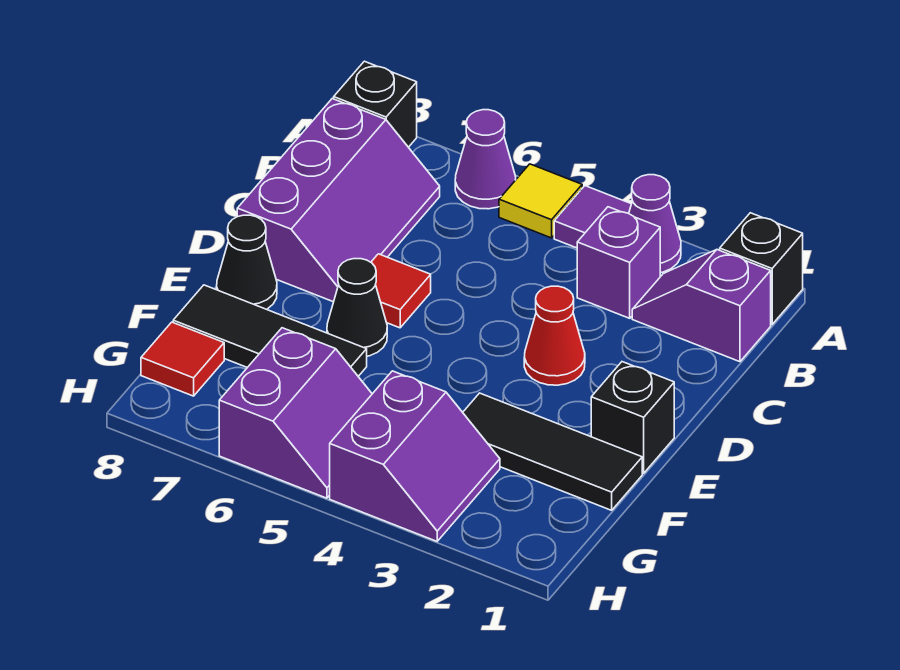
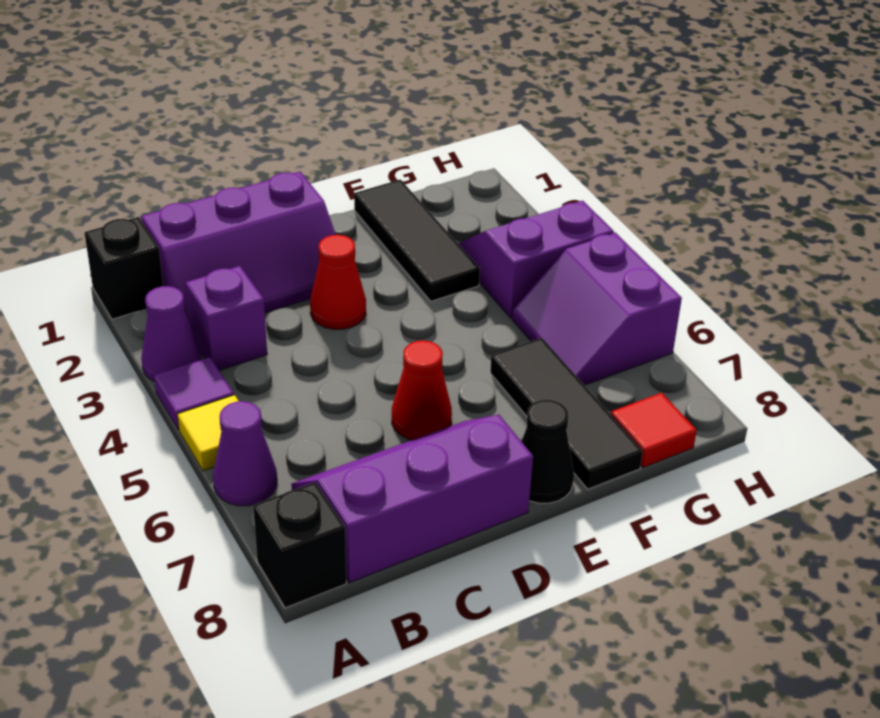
purple slope B1:B2 level 1 top 1 -> purple slope B1:D2 level 1 top 1
red tile D6 level 1 -> red cone D6 level 1
black brick E1 level 1 -> none
black cone E6 level 1 -> none
purple slope G5:H6 level 1 top 6 -> purple slope G5:H6 level 1 top H

